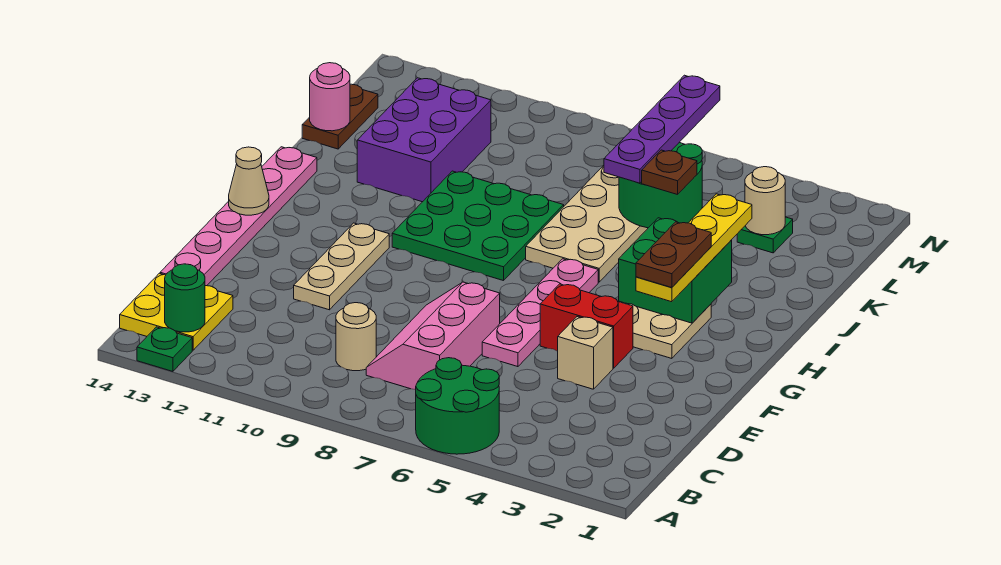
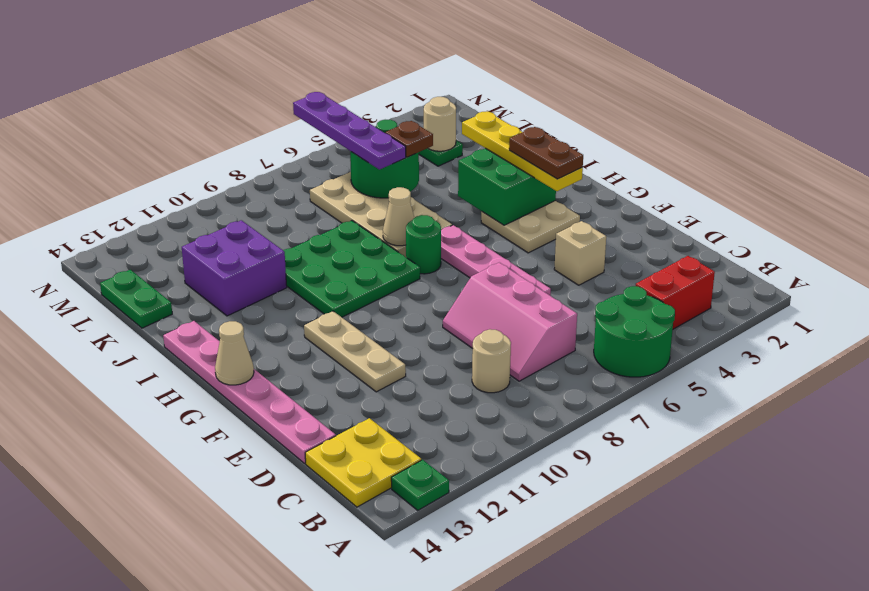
green round brick B13 level 2 -> green round brick H7 level 1
red brick F4:F5 level 1 -> red brick B3:B4 level 1
none -> tan cone I7 level 2
purple brick J11:L12 level 1 -> purple brick J11:K12 level 1
brown plate K14:L14 level 1 -> green plate K14:L14 level 1
pink round brick K14 level 2 -> none

